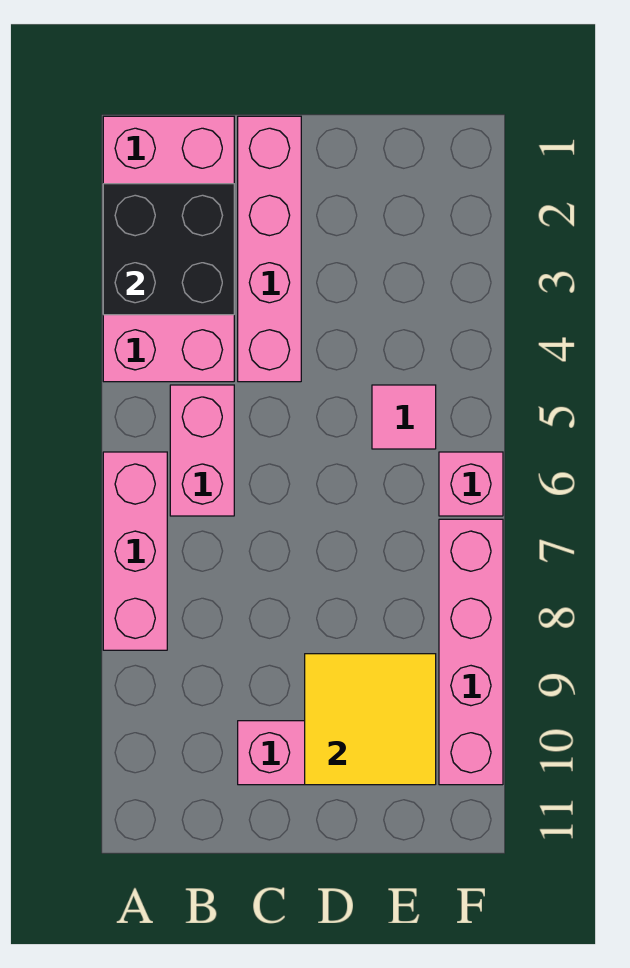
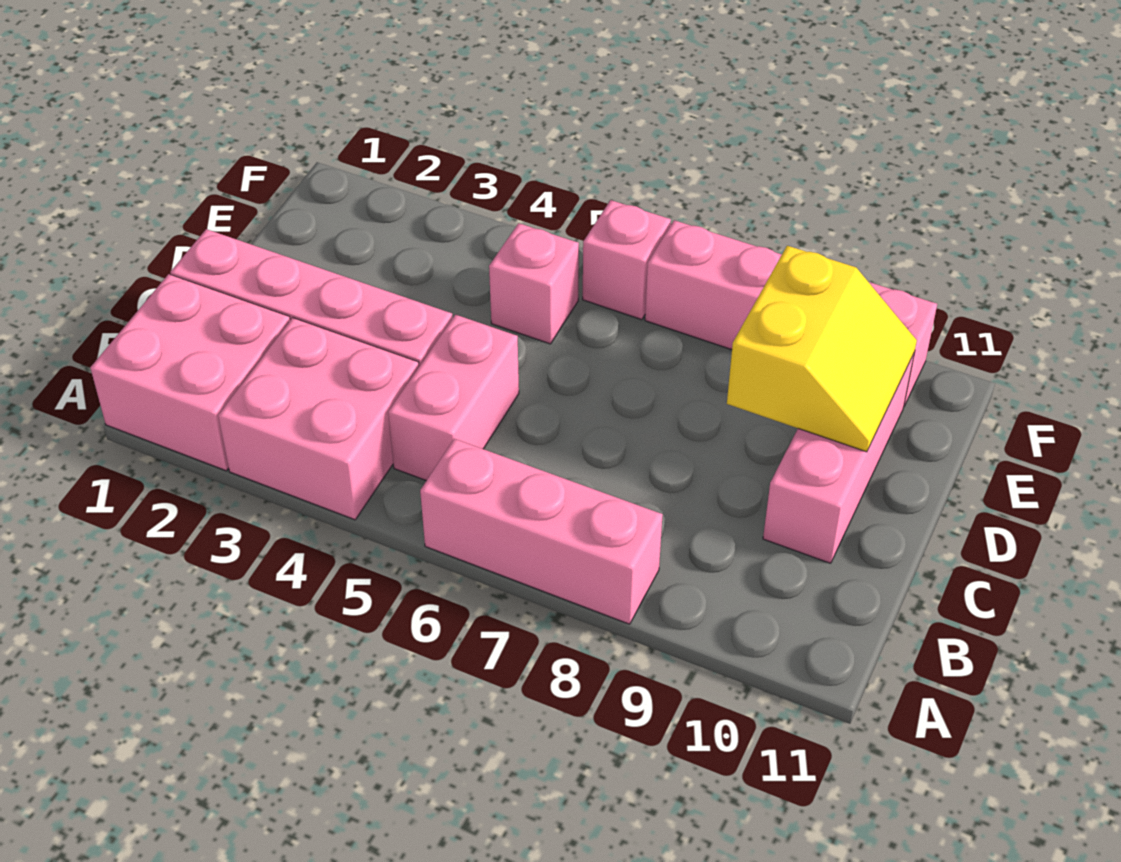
black brick A2:B3 level 2 -> none
pink brick B5:B6 level 1 -> pink brick B5:C5 level 1
yellow tile D9:E10 level 2 -> yellow slope D9:E10 level 2 top 9
pink tile E5 level 1 -> pink brick E5 level 1

